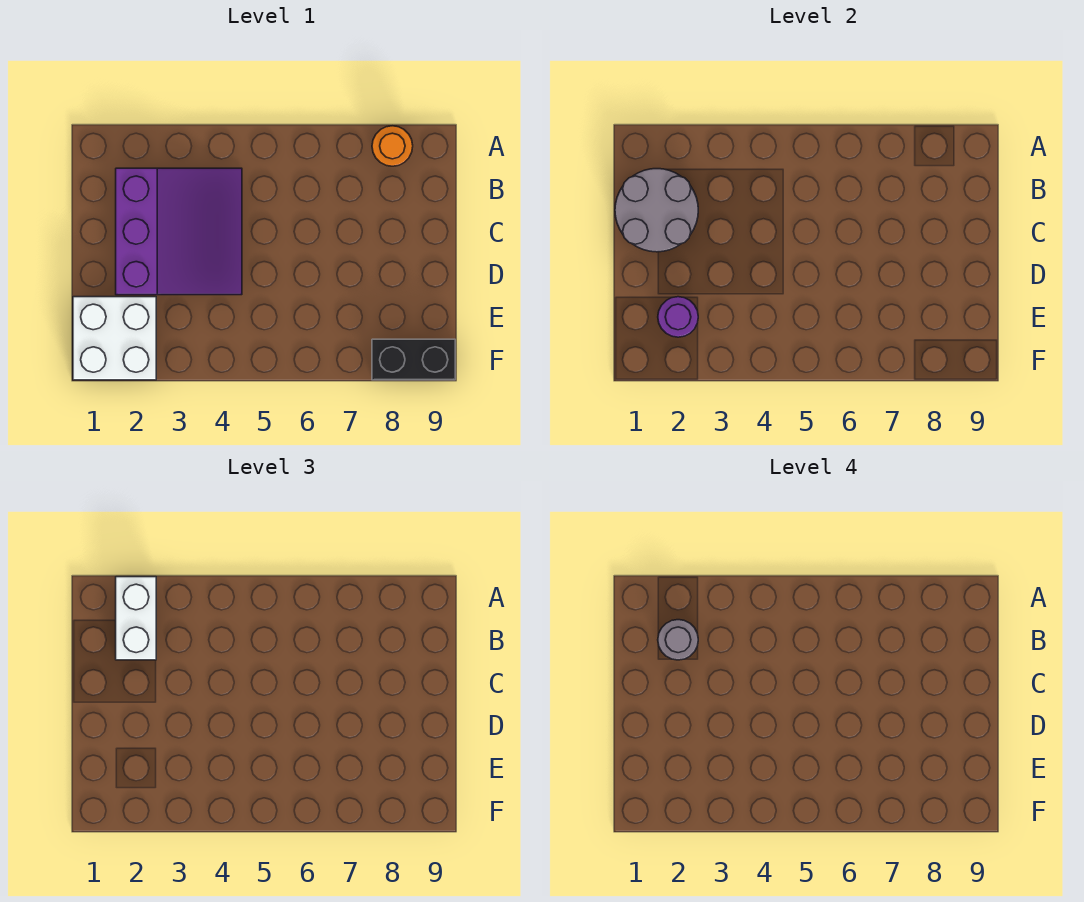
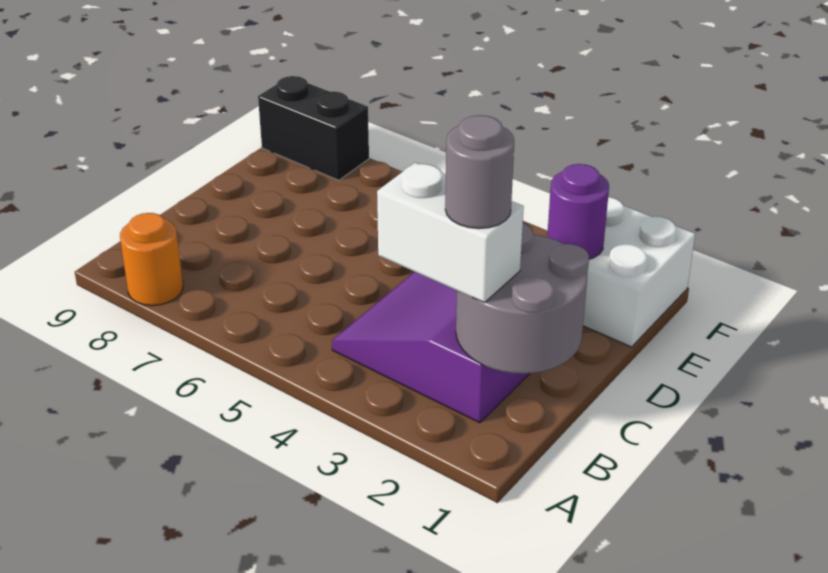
white brick A2:B2 level 3 -> white brick B2:B3 level 3

